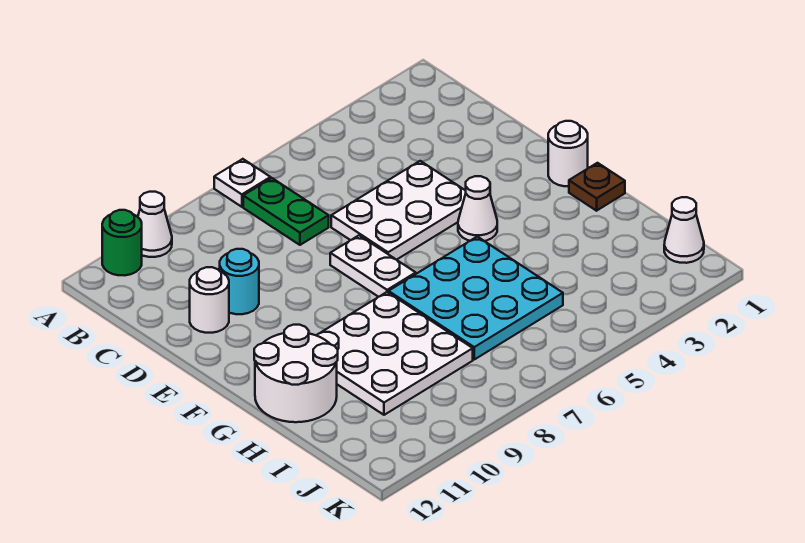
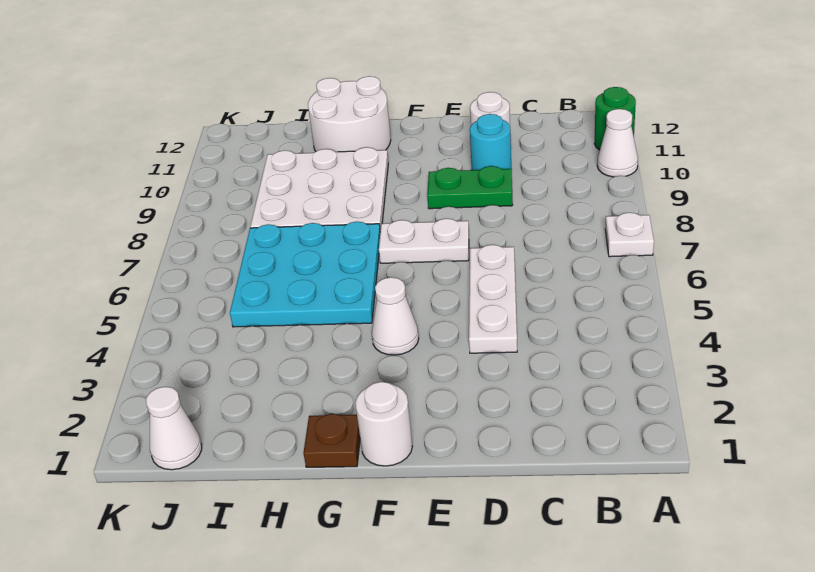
green plate B7:C7 level 1 -> green plate D9:E9 level 1
white plate D4:E6 level 1 -> white plate D4:D6 level 1

